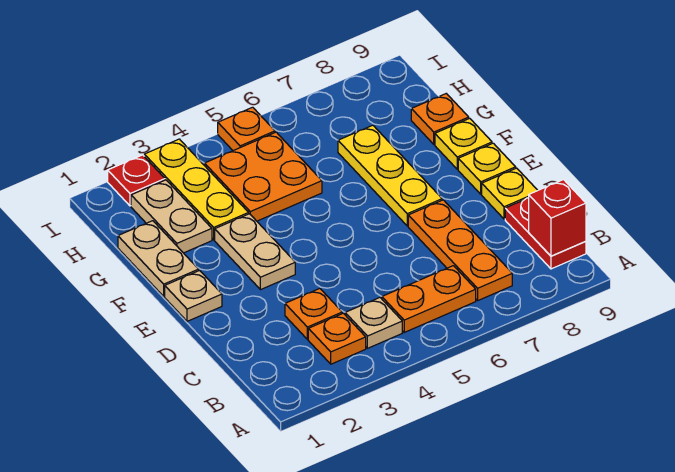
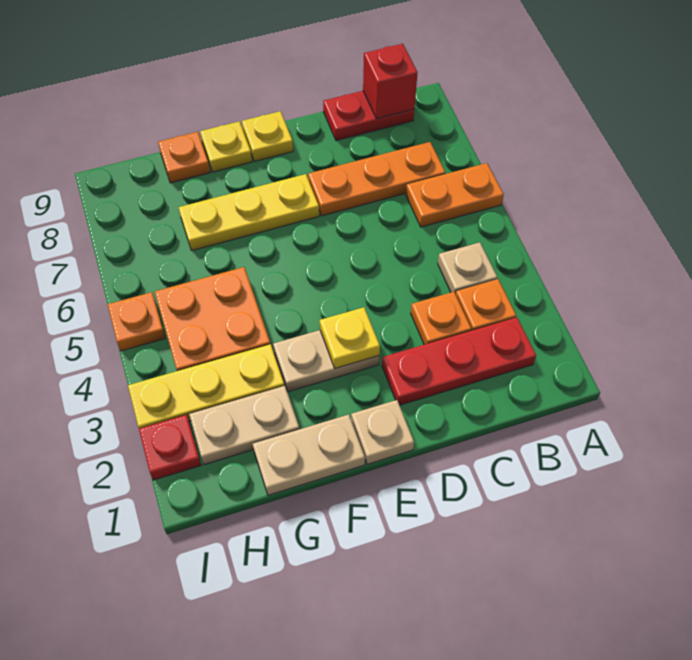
none -> red plate B2:D2 level 1
orange plate B5:B6 level 1 -> orange plate A6:B6 level 1
yellow plate D9 level 1 -> yellow plate E3 level 2

